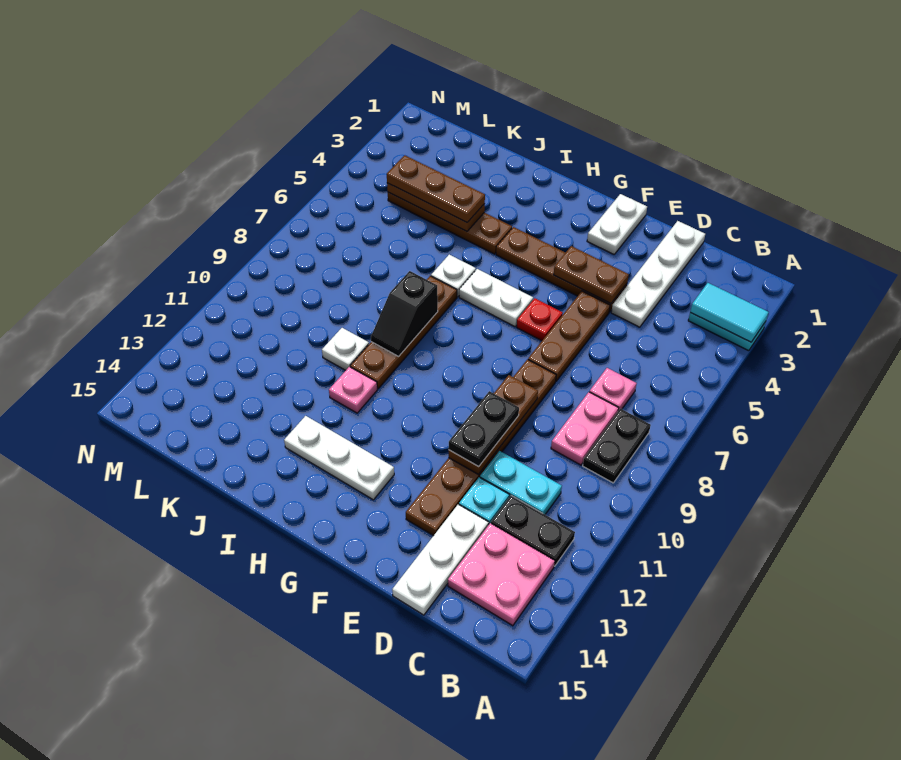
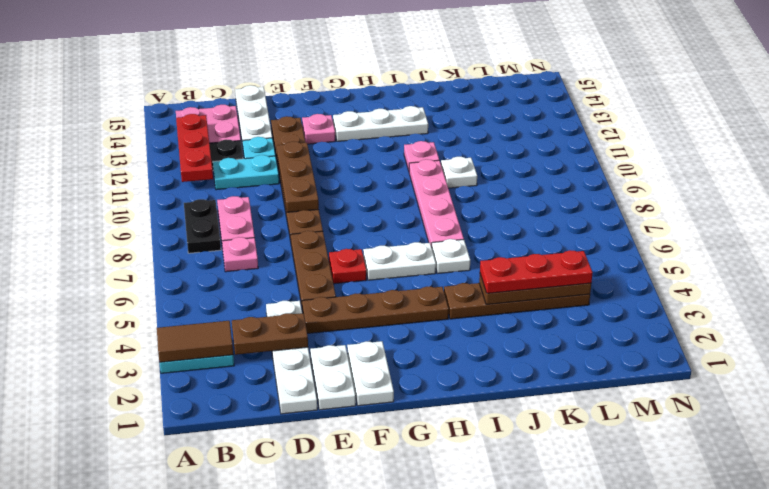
cyan tile A3:B3 level 2 -> brown tile A3:B3 level 2
none -> red plate B11:B13 level 2
none -> white plate E1:E2 level 1
brown plate E4:F4 level 2 -> brown plate C3:D3 level 2
black plate E10:E11 level 3 -> none
none -> pink plate F13 level 1
brown plate I7:I10 level 1 -> pink plate I7:I10 level 1
black slope I8:I9 level 2 top 8 -> none
brown plate J4:L4 level 3 -> red plate J4:L4 level 3

